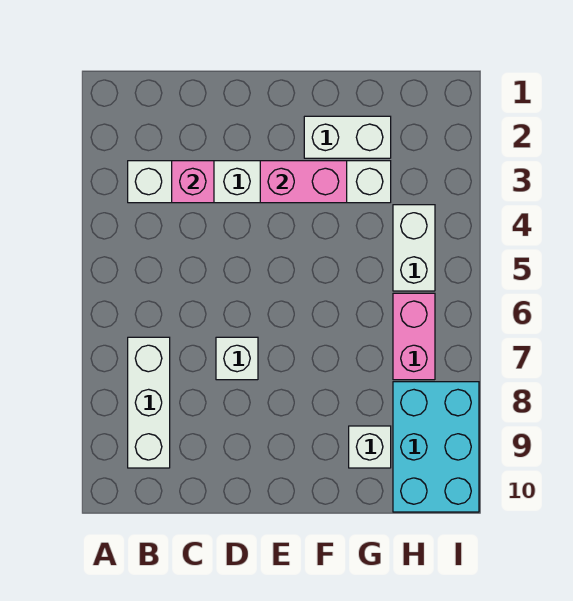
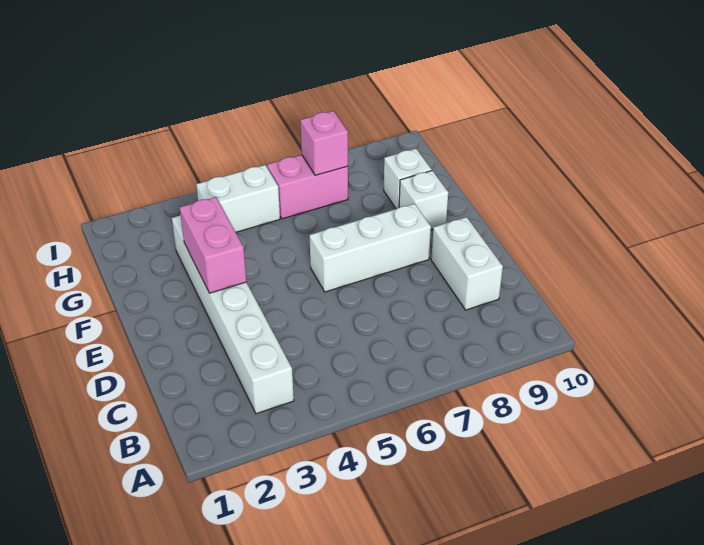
white brick B7:B9 level 1 -> white brick E6:E8 level 1
pink brick C3 level 2 -> pink brick H7 level 2
white brick D7 level 1 -> white brick F9 level 1
white brick F2:G2 level 1 -> white brick C9:D9 level 1
cyan brick H8:I10 level 1 -> none

